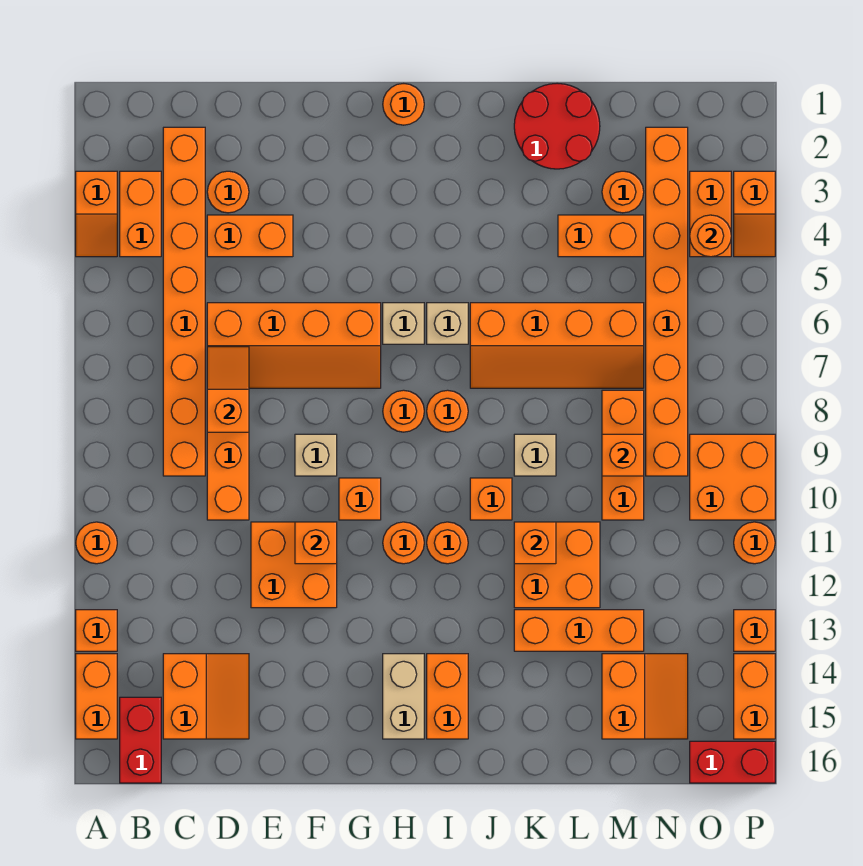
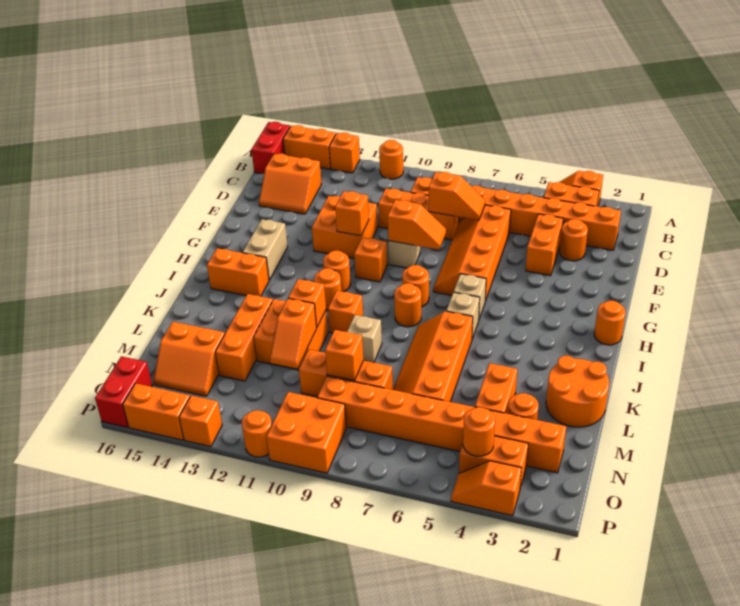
red brick B15:B16 level 1 -> red brick A16:B16 level 1
none -> orange slope F8:F9 level 2 top 9
tan brick H14:H15 level 1 -> tan brick G14:H14 level 1
red round brick K1:L2 level 1 -> orange round brick K1:L2 level 1
none -> orange slope L11:M11 level 2 top L

